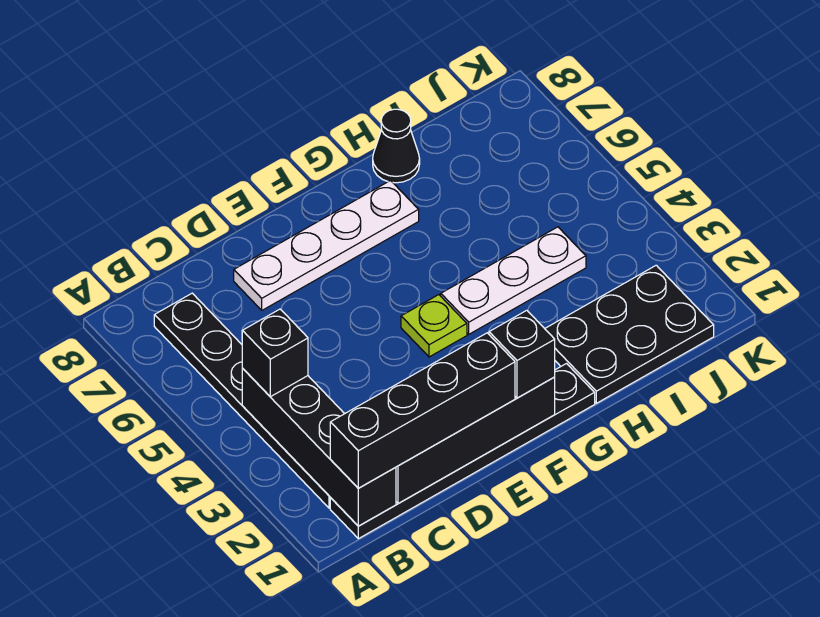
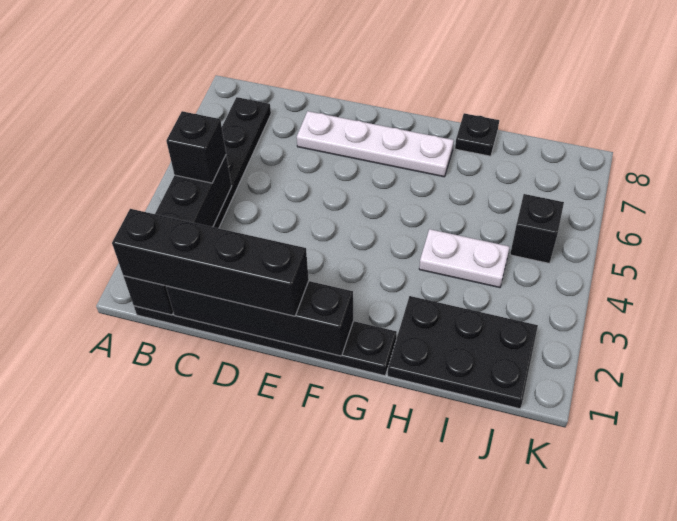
black brick F1 level 3 -> black brick J5 level 1
lime plate F4 level 1 -> none
white plate G4:I4 level 1 -> white plate H4:I4 level 1
black cone H8 level 1 -> black plate H8 level 1

